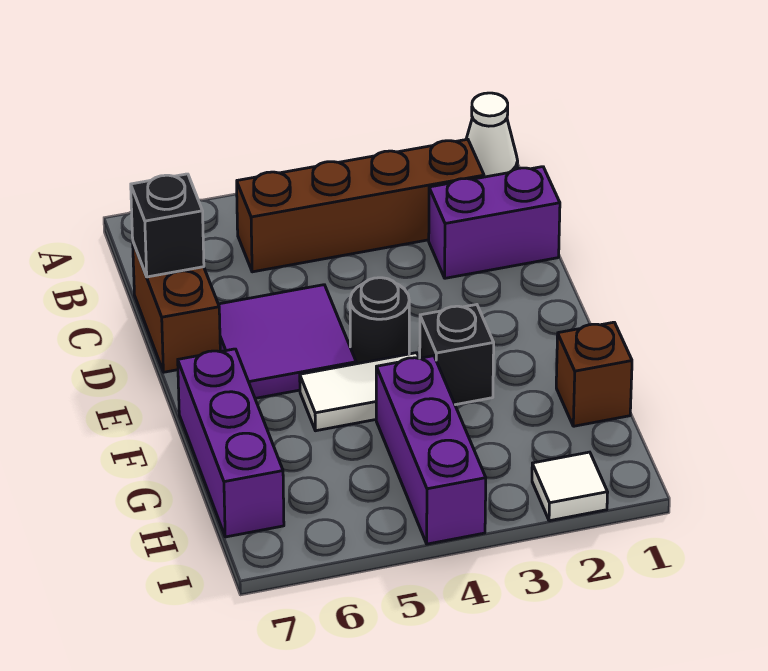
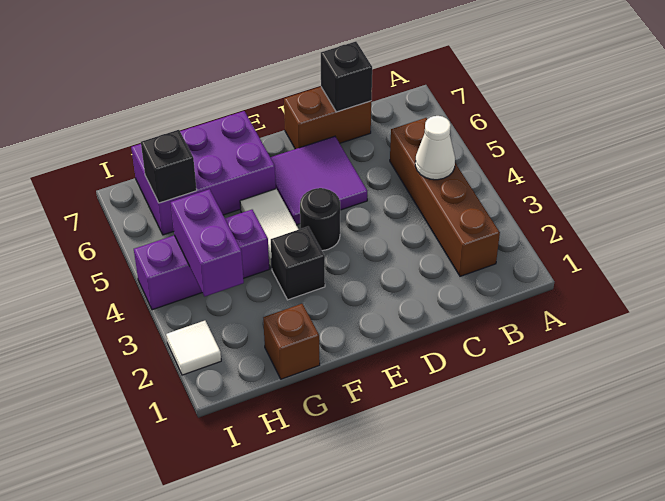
white cone A1 level 1 -> white cone B4 level 2
purple brick C1:C2 level 1 -> purple brick H3:H4 level 2
purple brick F7:H7 level 1 -> purple brick F6:H7 level 1
none -> black brick H6 level 2

